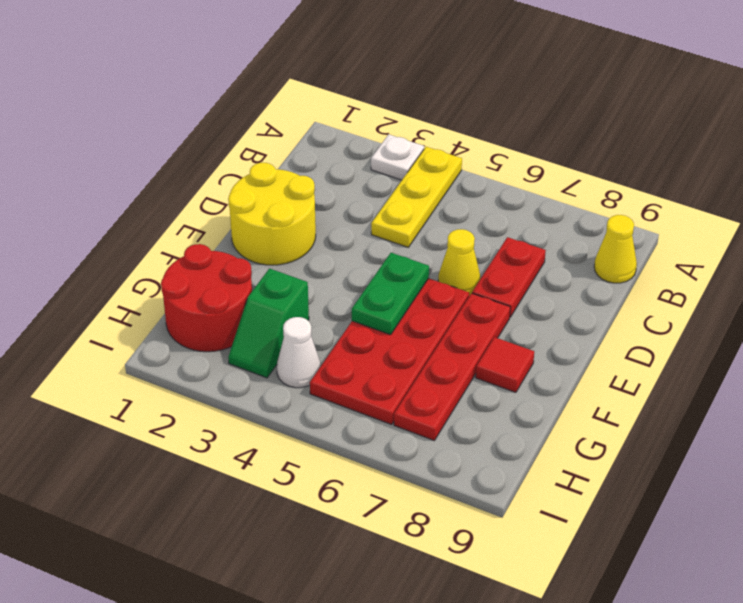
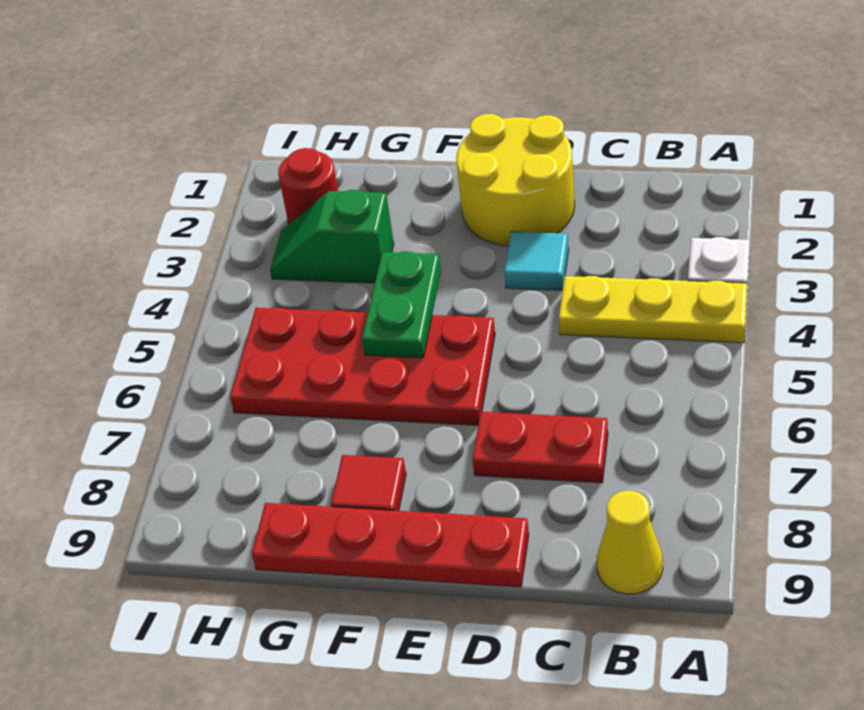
none -> cyan tile D3 level 1
yellow cone D6 level 1 -> none
green plate E5:F5 level 2 -> green plate F4:F5 level 2
red plate E7:H7 level 1 -> red plate D9:G9 level 1
red round brick G1:H2 level 1 -> red round brick H2 level 1
white cone H4 level 1 -> none

